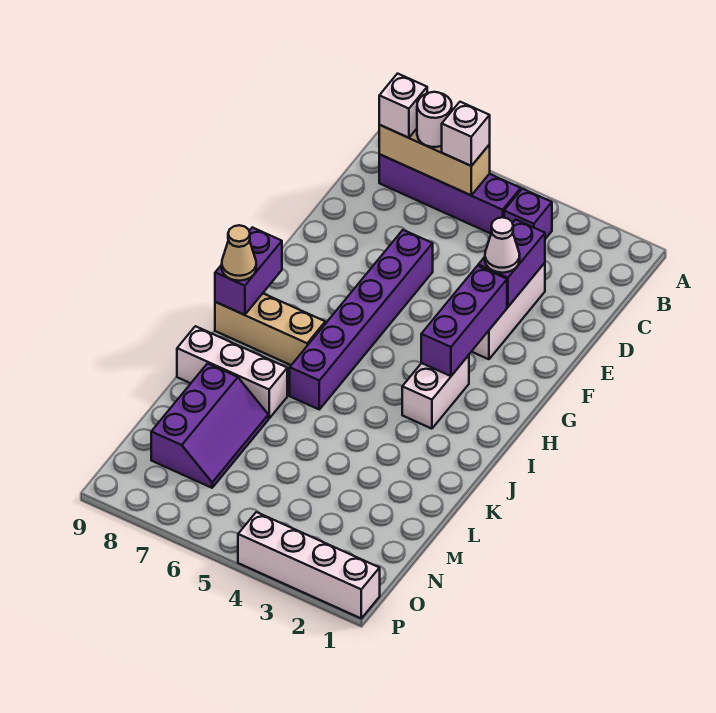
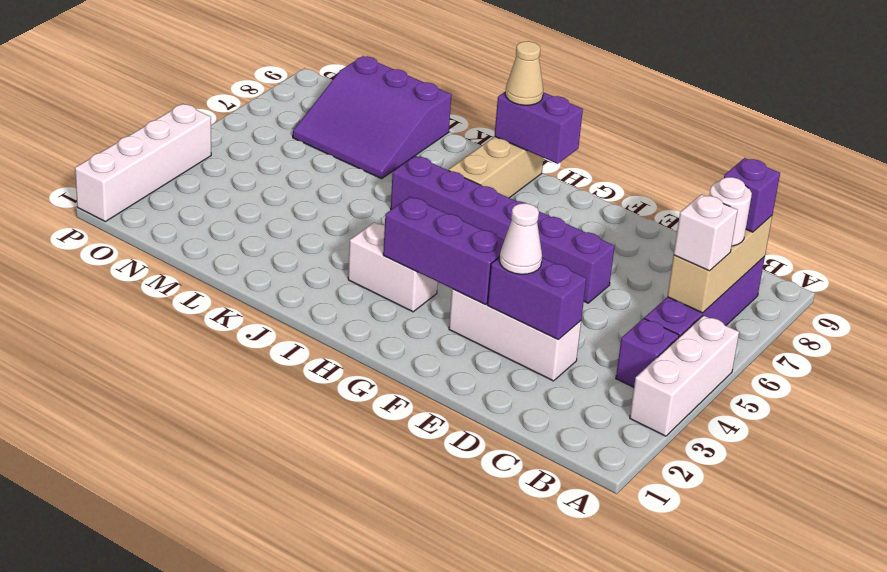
white brick B8 level 3 -> purple brick B8 level 3
white brick K7:K9 level 1 -> white brick A3:A5 level 1
purple slope L7:N8 level 1 top 8 -> purple slope L7:N9 level 1 top 9

